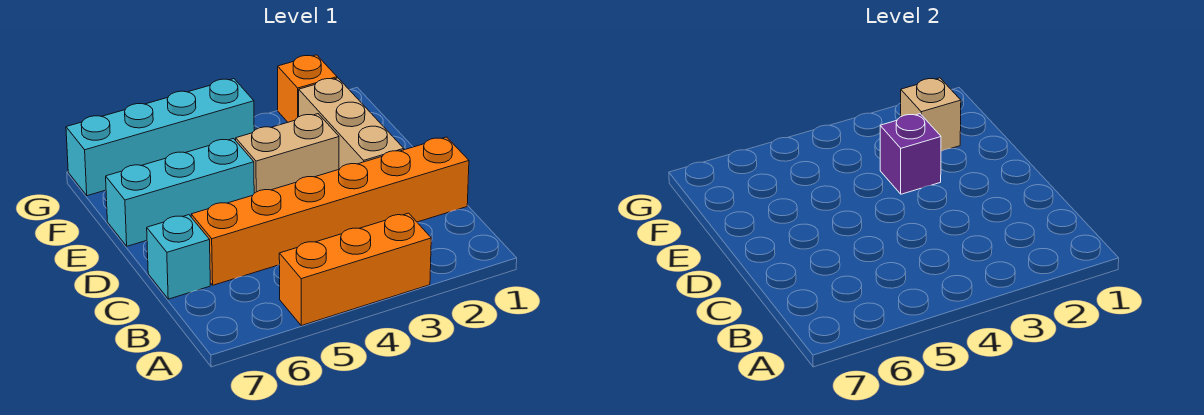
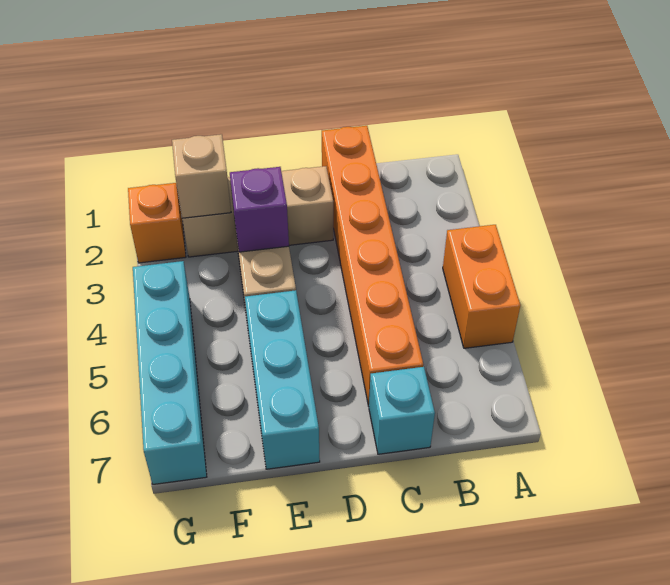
orange brick A3:A5 level 1 -> orange brick A4:A5 level 1

